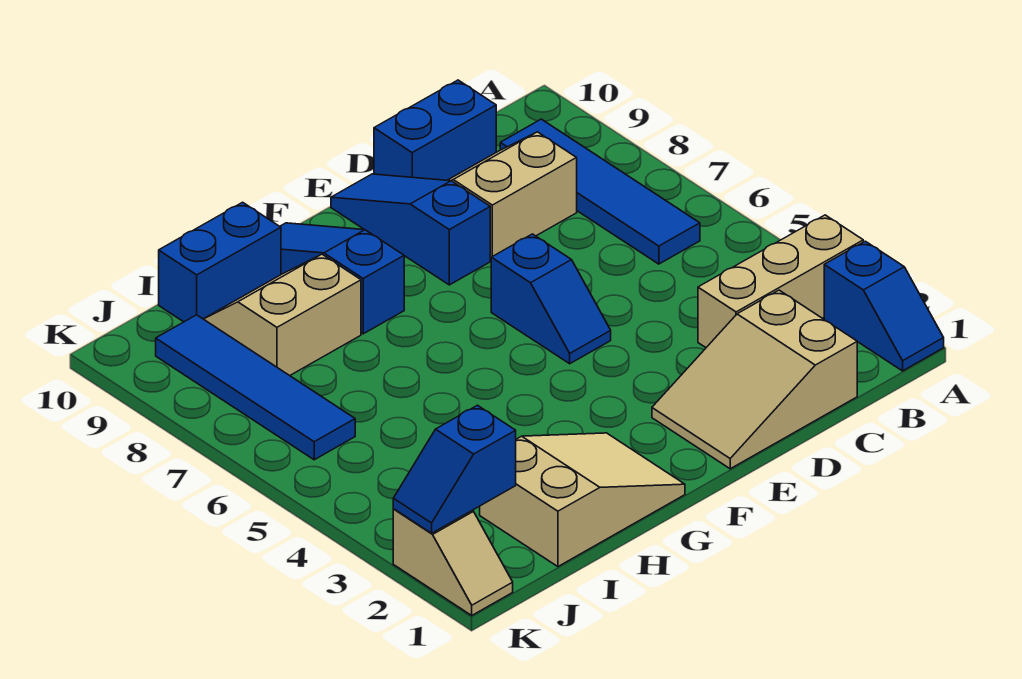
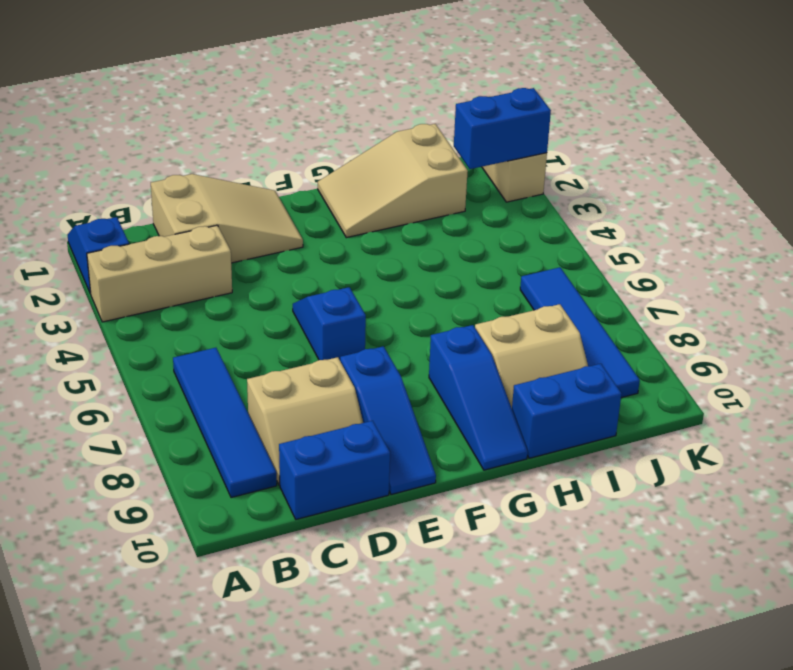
blue slope J2:K2 level 2 top J -> blue brick J2:K2 level 2

